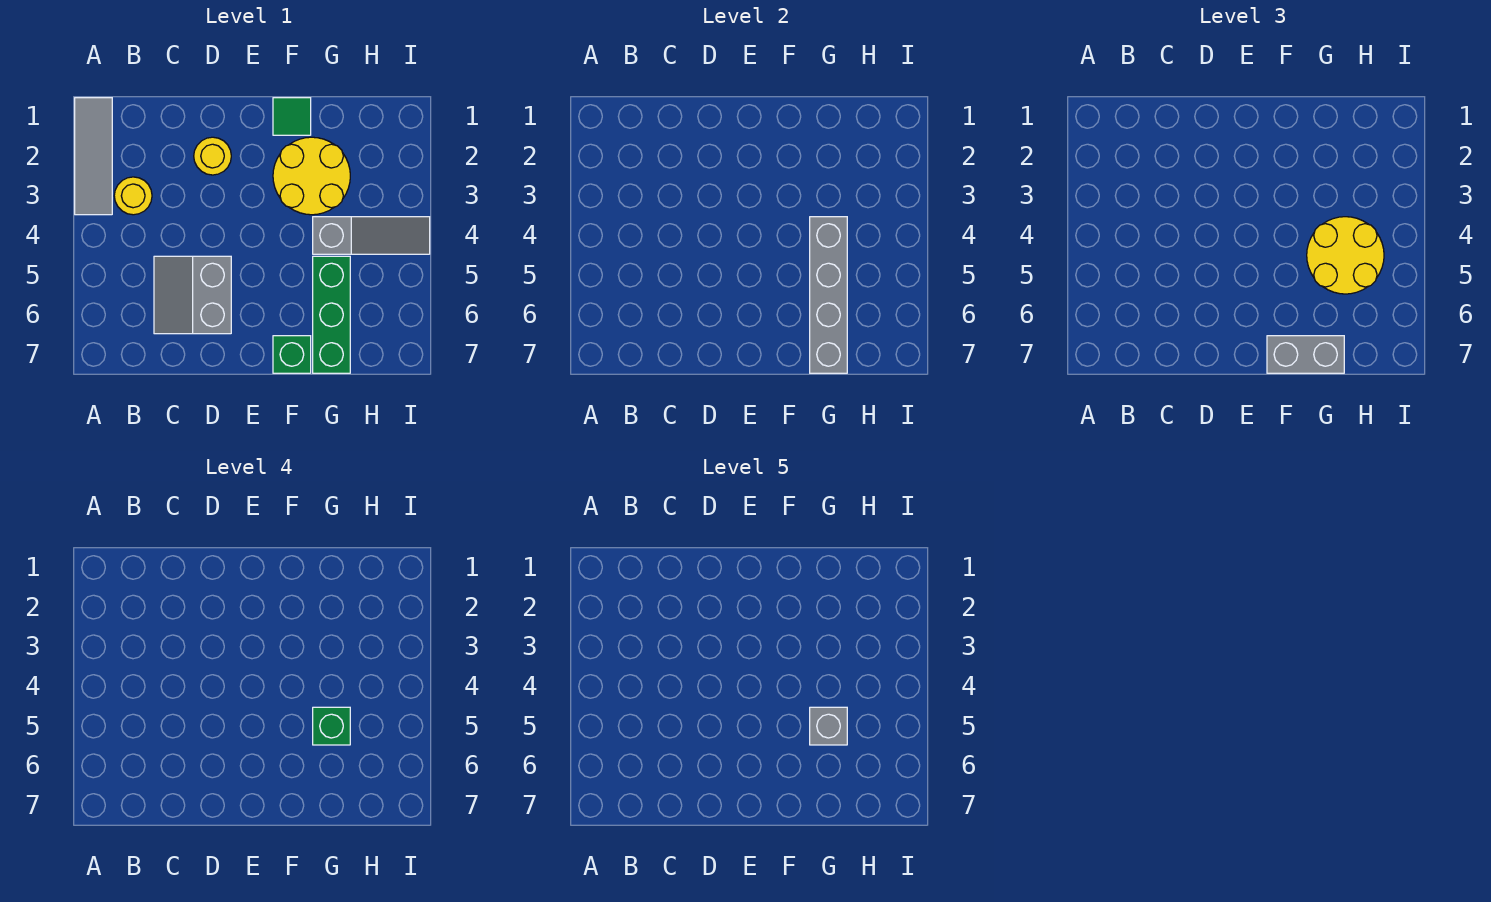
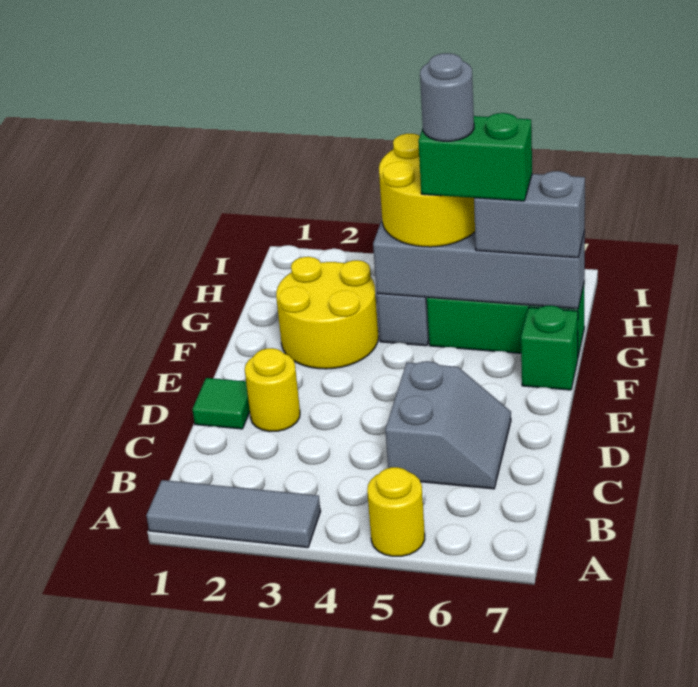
yellow round brick B3 level 1 -> yellow round brick A5 level 1
grey slope C5:D6 level 1 top D -> grey slope C5:D6 level 1 top 5
green tile F1 level 1 -> green tile D1 level 1
grey brick F7:G7 level 3 -> grey brick G6:G7 level 3
green brick G5 level 4 -> green brick G5:G6 level 4
grey brick G5 level 5 -> grey round brick G5 level 5

